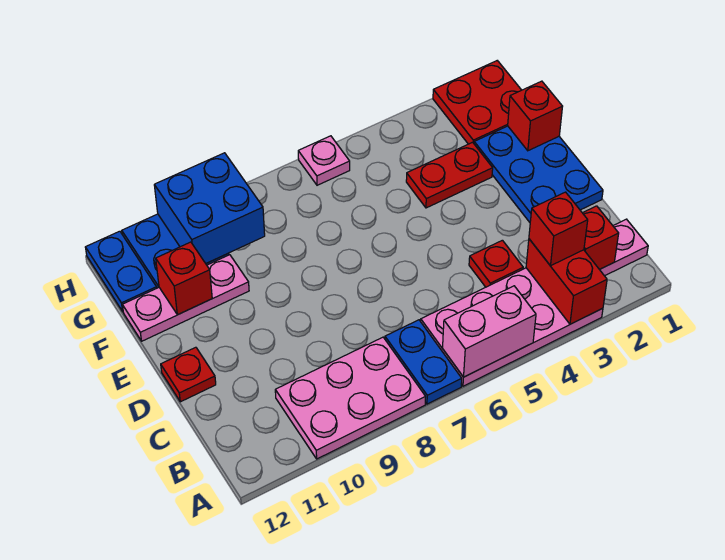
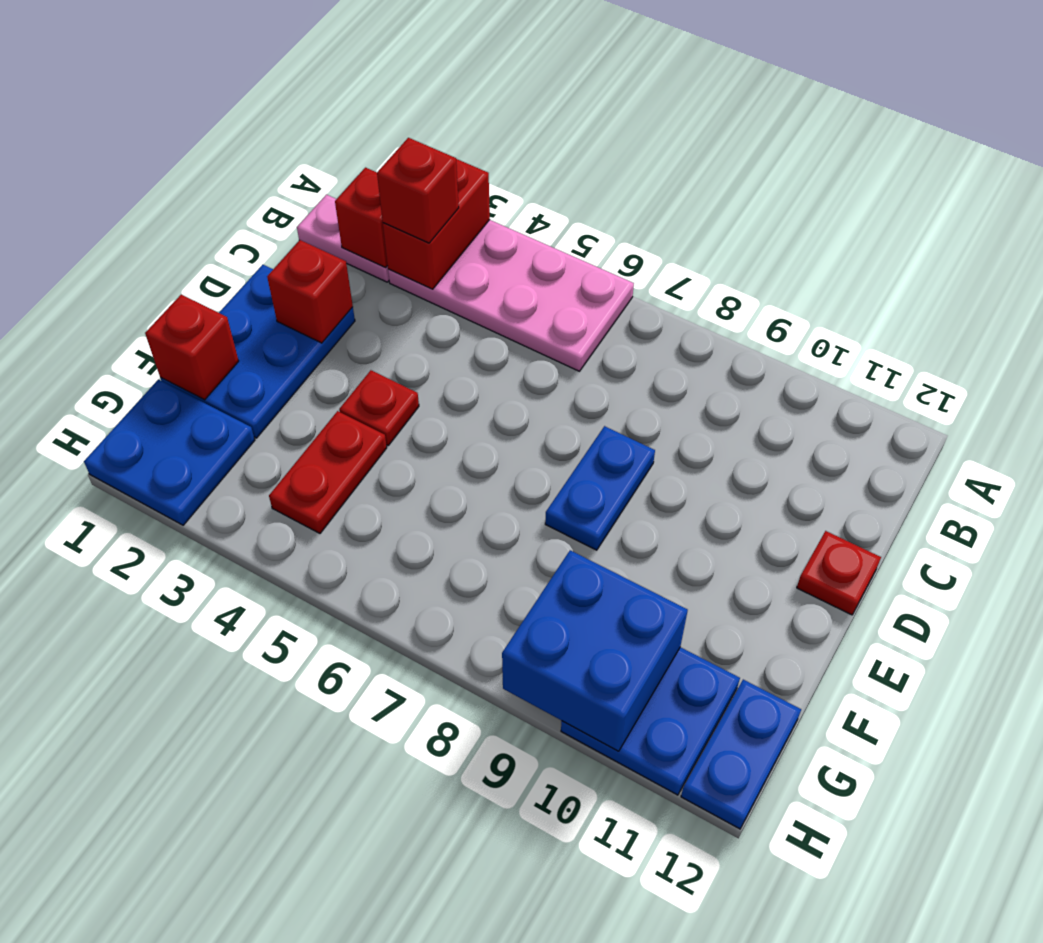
pink brick A5:A6 level 2 -> none
blue plate A7:B7 level 1 -> blue plate D8:E8 level 1
pink plate A8:B10 level 1 -> none
red plate C4 level 1 -> red plate E4 level 1
red plate F3:F4 level 1 -> red plate F4:G4 level 1
pink plate F10:F12 level 1 -> none
red brick F11 level 2 -> red brick D2 level 2
red plate G1:H2 level 1 -> blue plate G1:H2 level 1
pink plate H6 level 1 -> none

